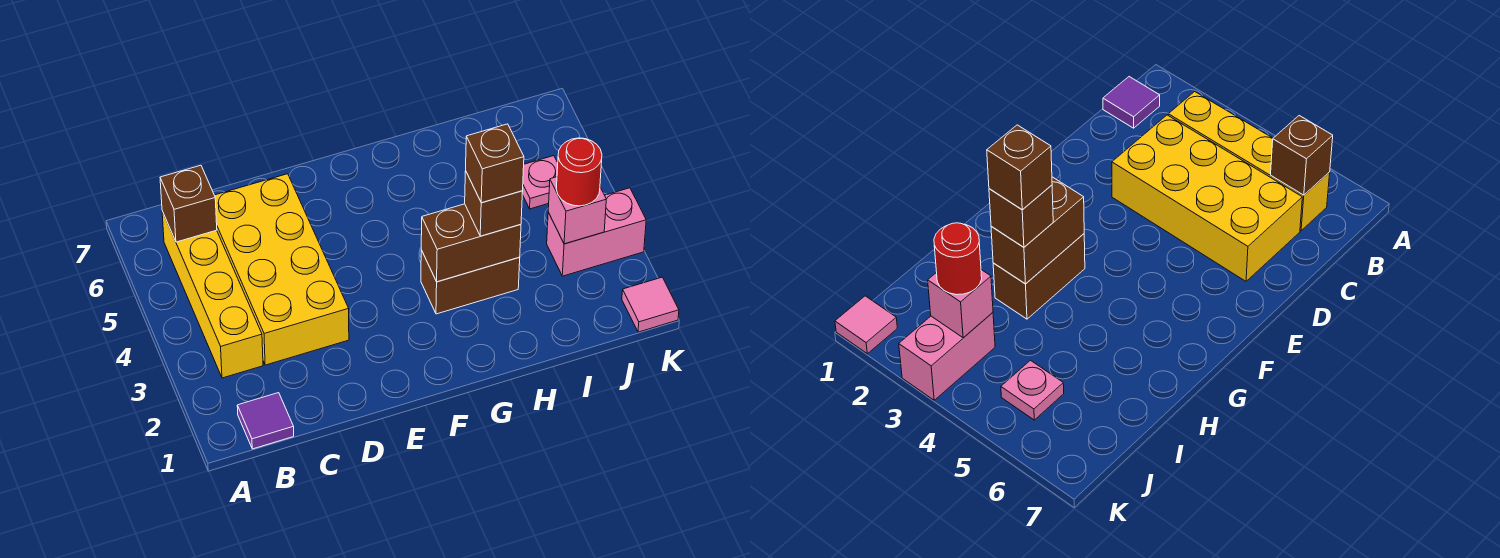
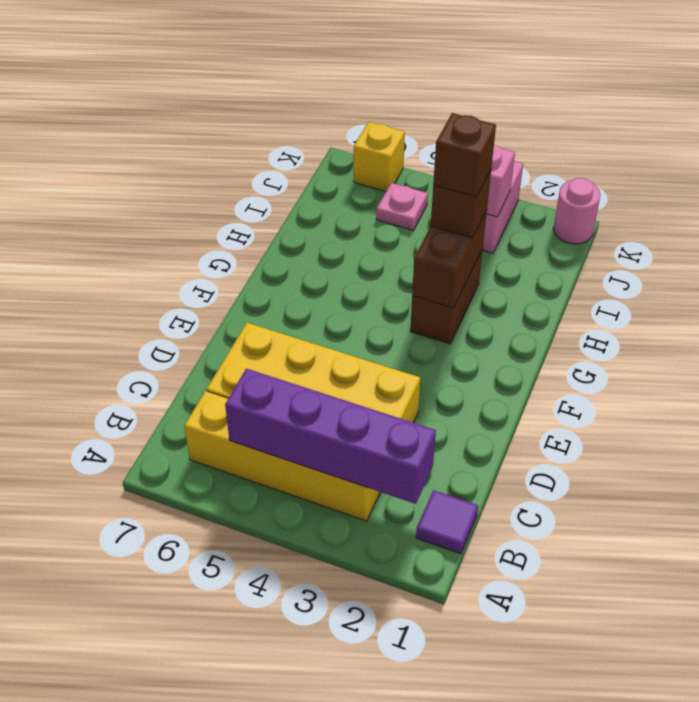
none -> purple brick B2:B5 level 2
brown brick B6 level 2 -> none
red round brick J3 level 3 -> none
pink tile K1 level 1 -> pink round brick K1 level 1
none -> yellow brick K6 level 1

